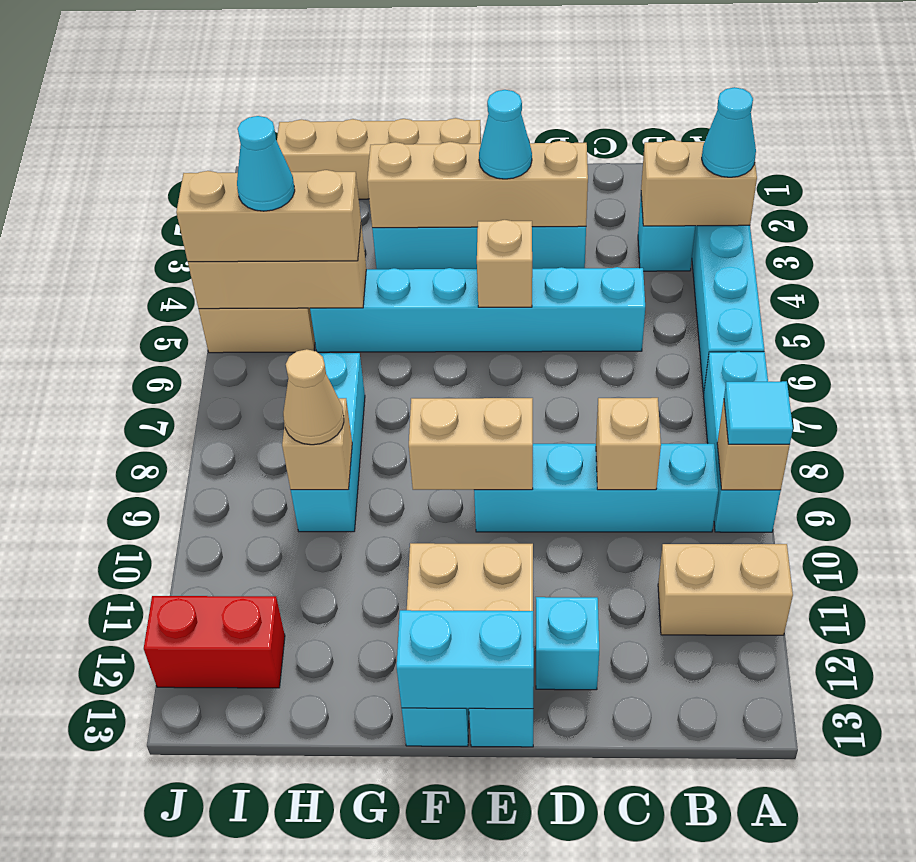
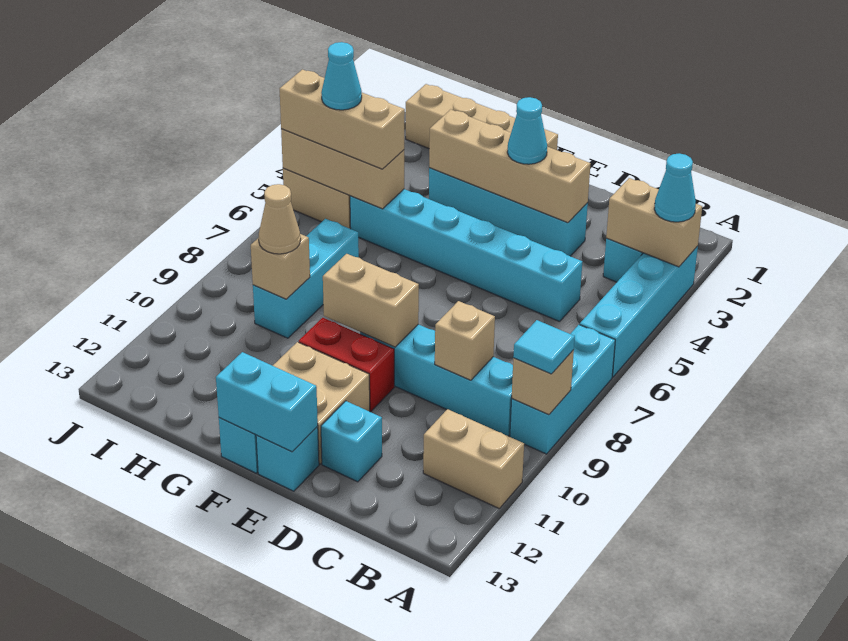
tan brick E5 level 2 -> none
red brick I12:J12 level 1 -> red brick E10:F10 level 1

